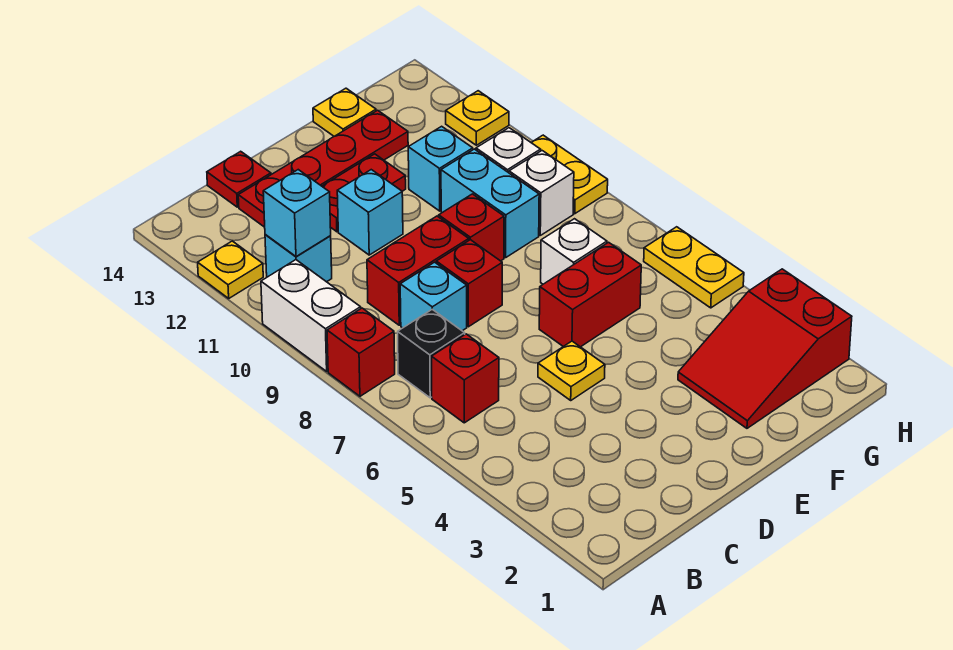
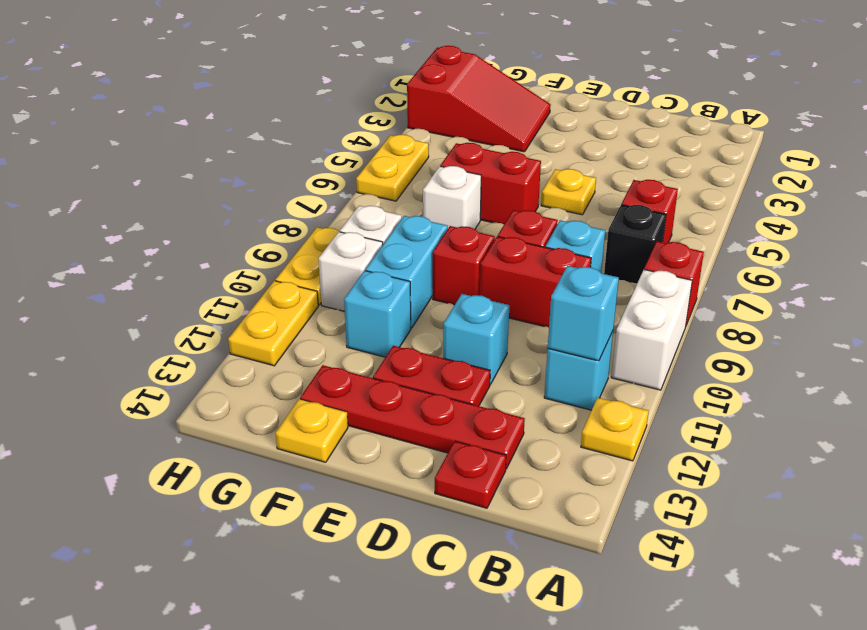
yellow plate H12 level 1 -> yellow plate H11:H12 level 1

